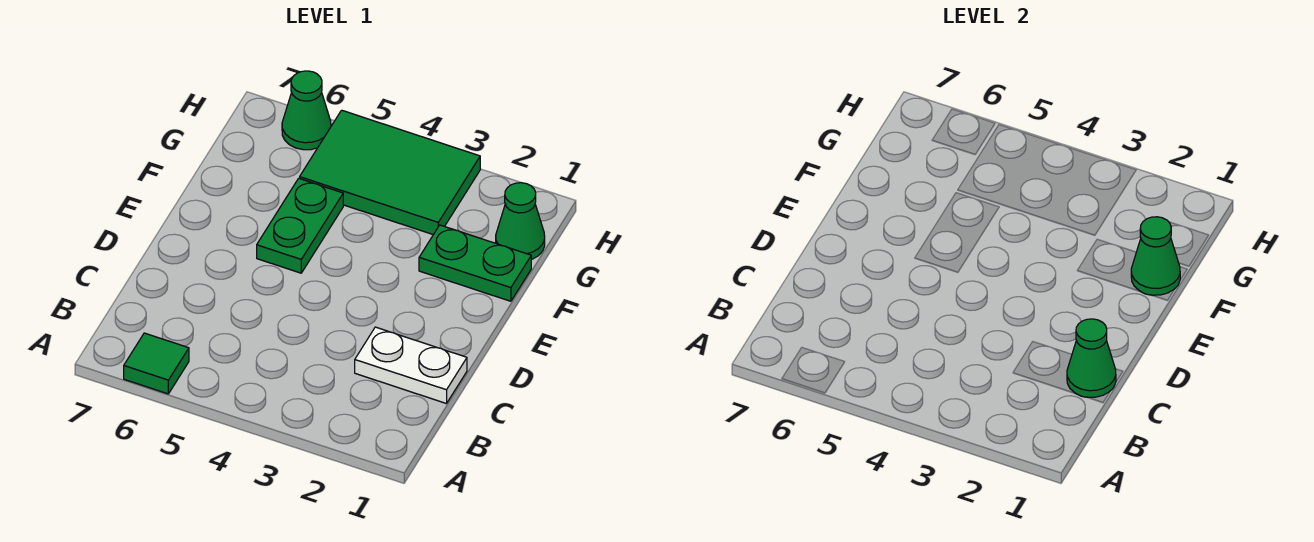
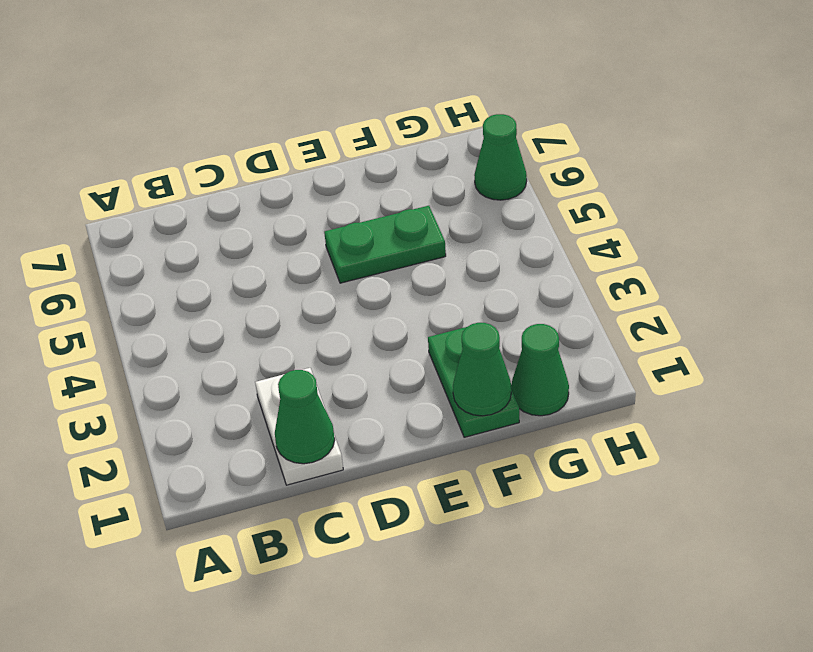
green tile A6 level 1 -> none
green tile G3:H5 level 1 -> none

